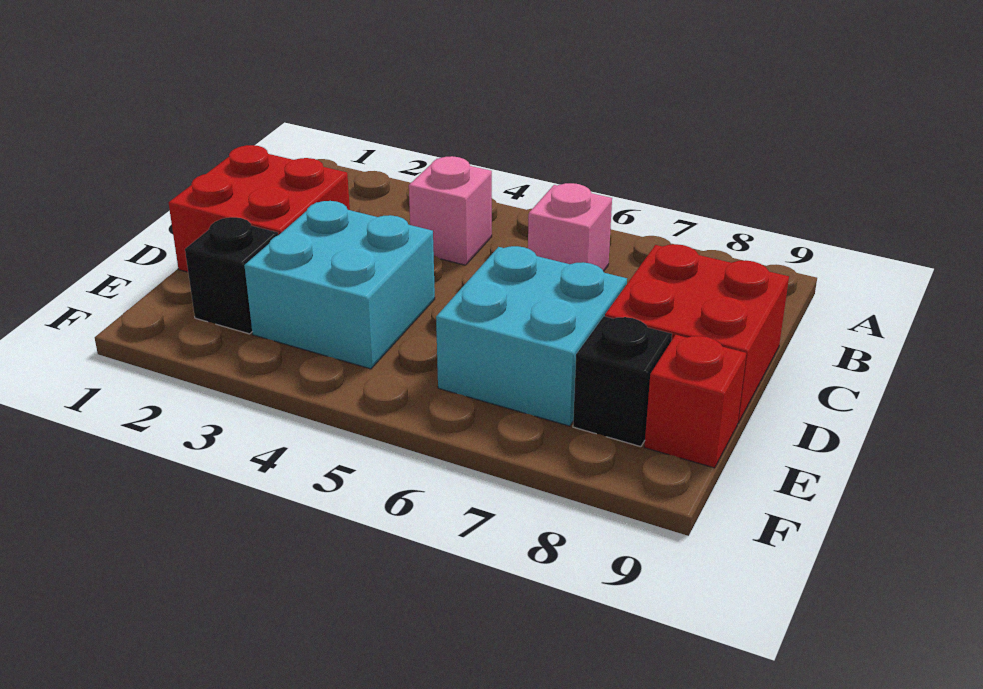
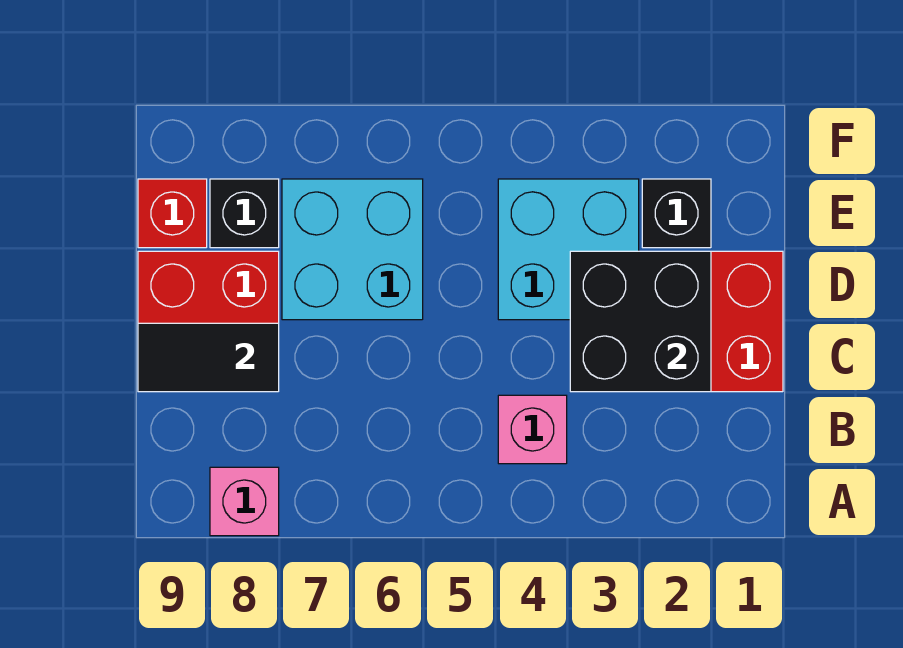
pink brick B6 level 1 -> pink brick A8 level 1
none -> black brick C2:D3 level 2
none -> black tile C8:C9 level 2

